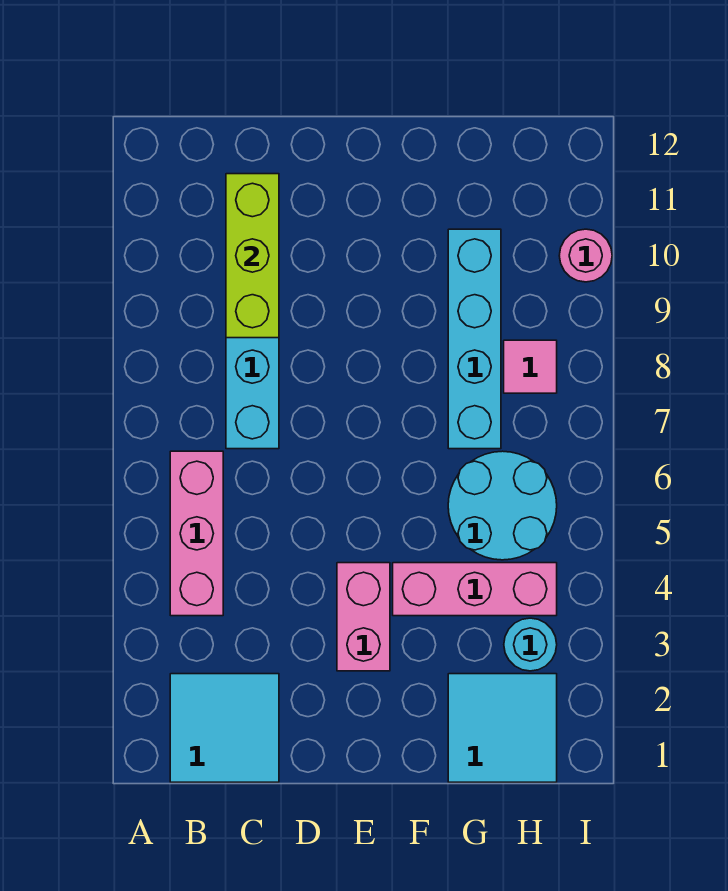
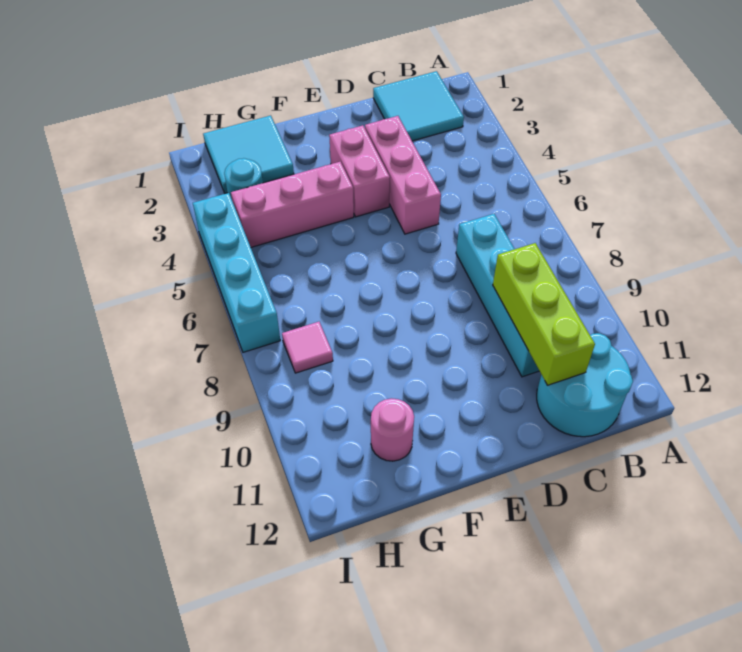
pink brick B4:B6 level 1 -> pink brick D3:D5 level 1
cyan round brick G5:H6 level 1 -> cyan round brick B11:C12 level 1
cyan brick G7:G10 level 1 -> cyan brick I4:I7 level 1
pink round brick I10 level 1 -> pink round brick G11 level 1

